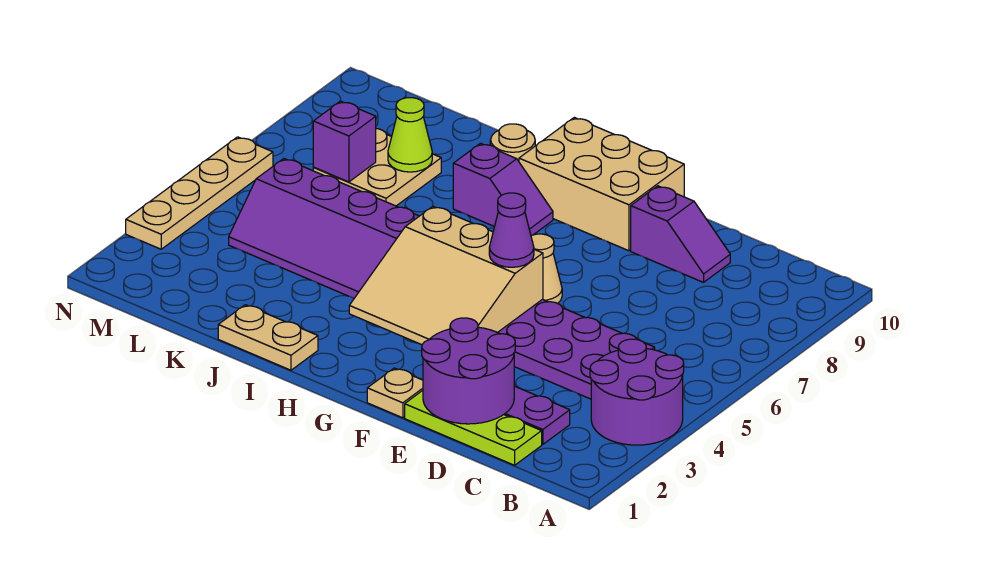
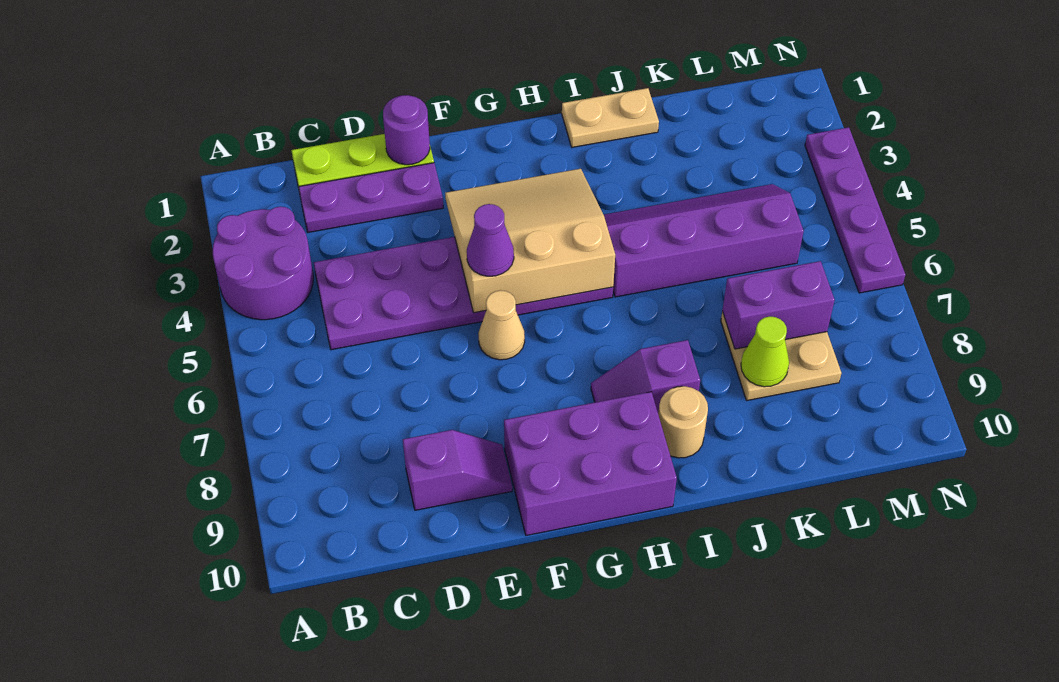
purple round brick D1:E2 level 2 -> purple round brick E1 level 2
purple slope D9:E9 level 1 top E -> purple slope D9:E9 level 1 top D
tan plate F1 level 1 -> none
tan brick F9:H10 level 1 -> purple brick F9:H10 level 1
purple brick L7 level 2 -> purple brick K7:L7 level 2
tan plate N3:N6 level 1 -> purple plate N3:N6 level 1

